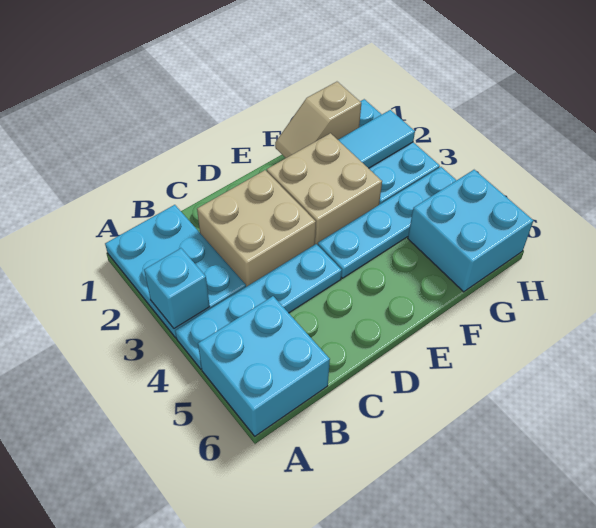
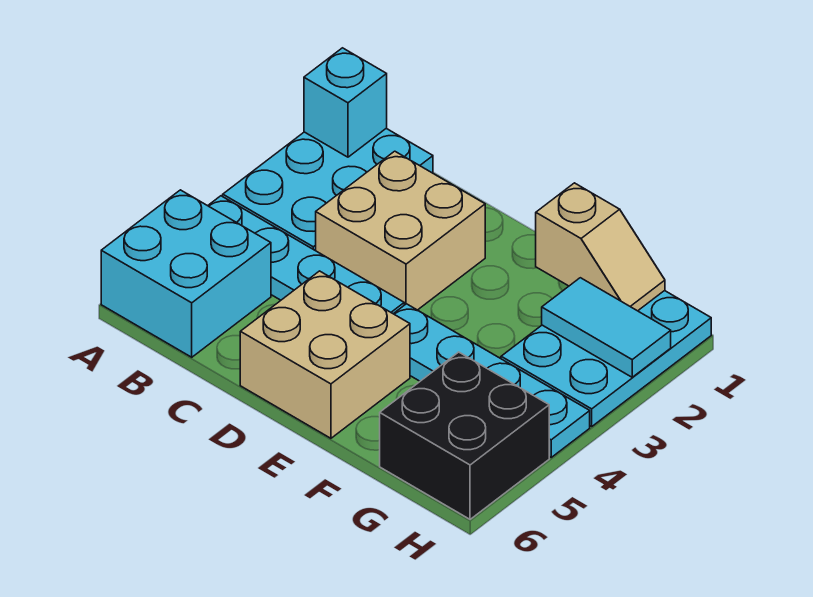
cyan brick A3 level 2 -> cyan brick A1 level 2
tan brick E2:F3 level 1 -> tan brick D5:E6 level 1
tan slope F1:G1 level 2 top G -> tan slope F1:G1 level 2 top F
cyan brick G5:H6 level 1 -> black brick G5:H6 level 1

